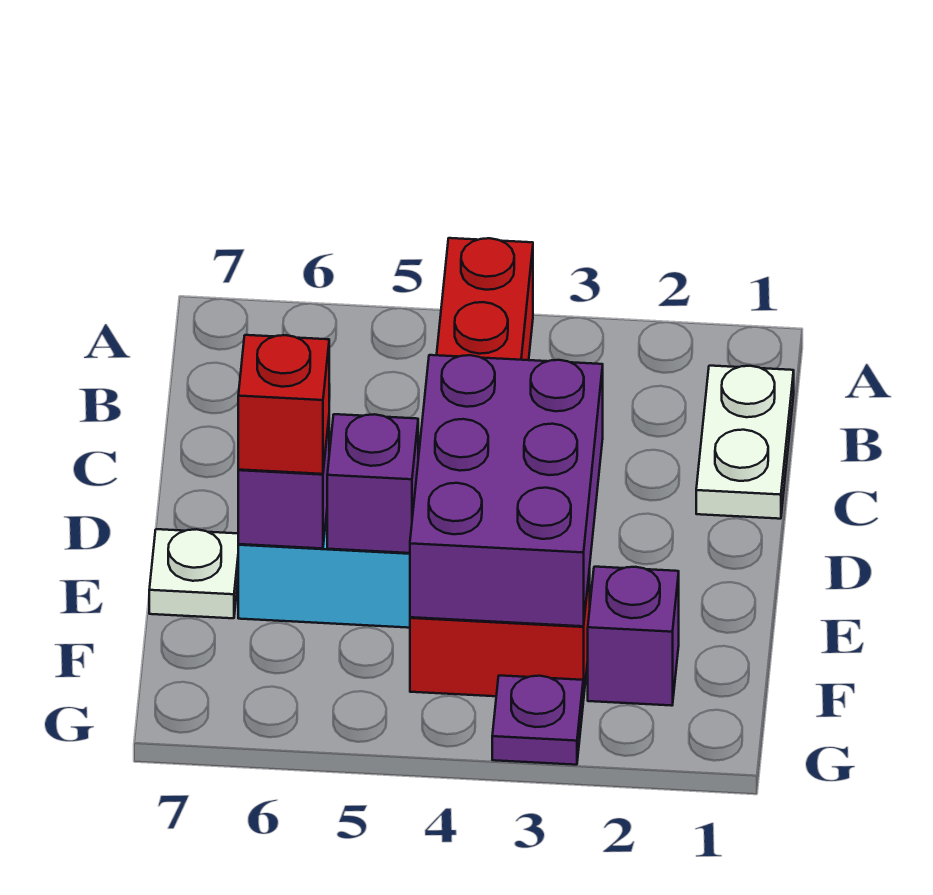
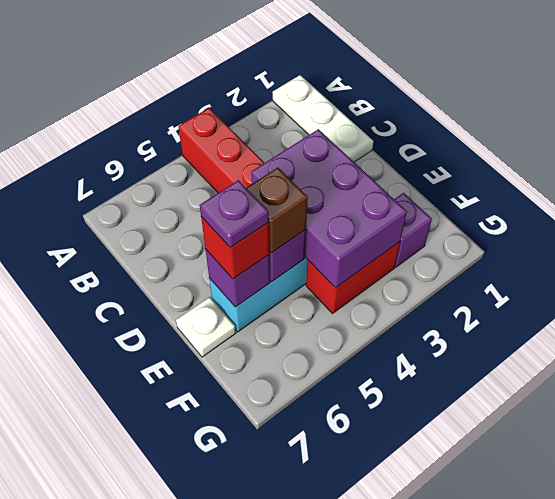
white plate B1:C1 level 1 -> white plate A1:C1 level 1
none -> brown brick E5 level 3
purple plate G3 level 1 -> purple plate E6 level 4

